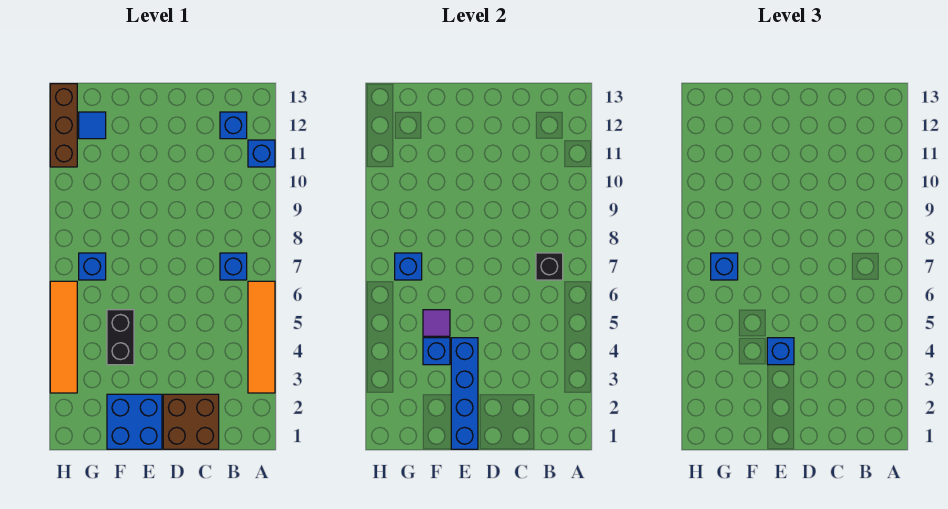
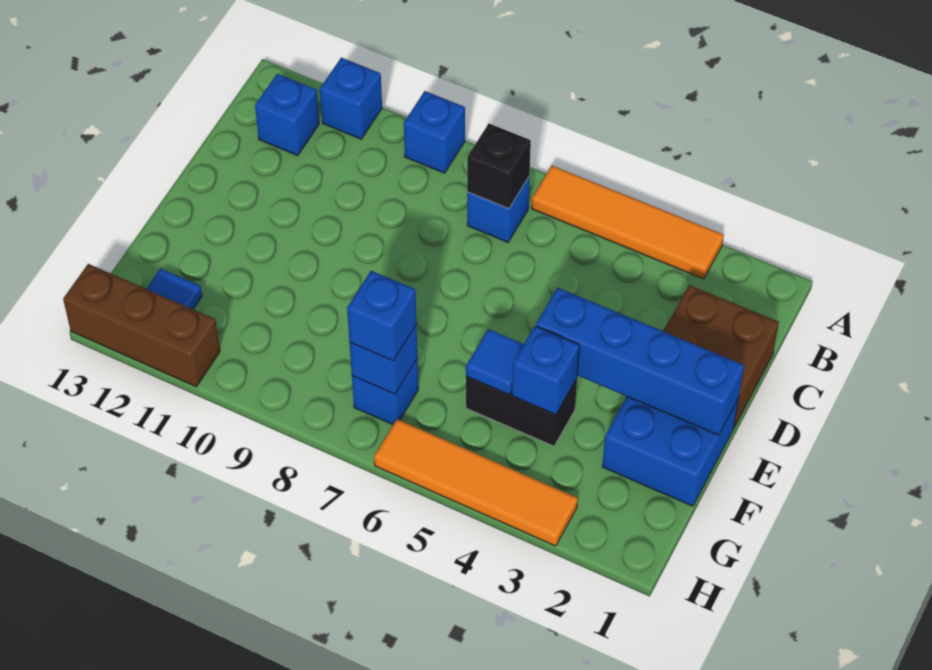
blue brick E4 level 3 -> blue brick A9 level 1
purple tile F5 level 2 -> blue tile F5 level 2

